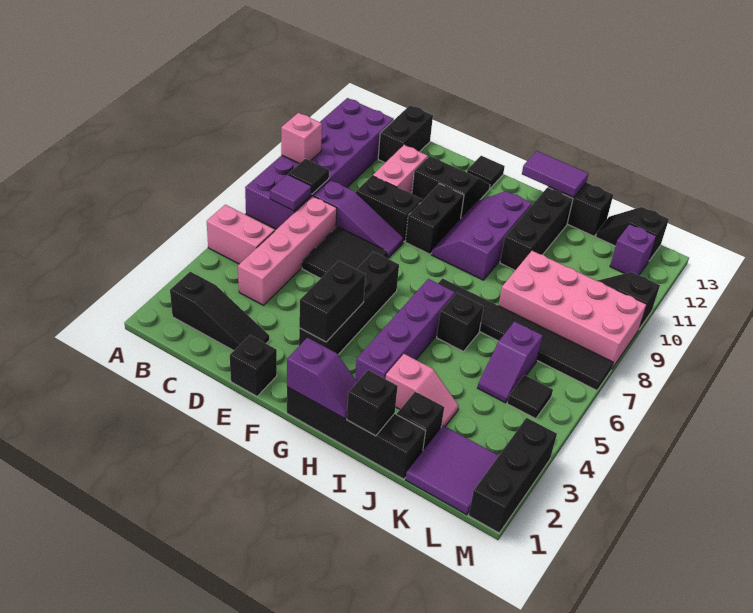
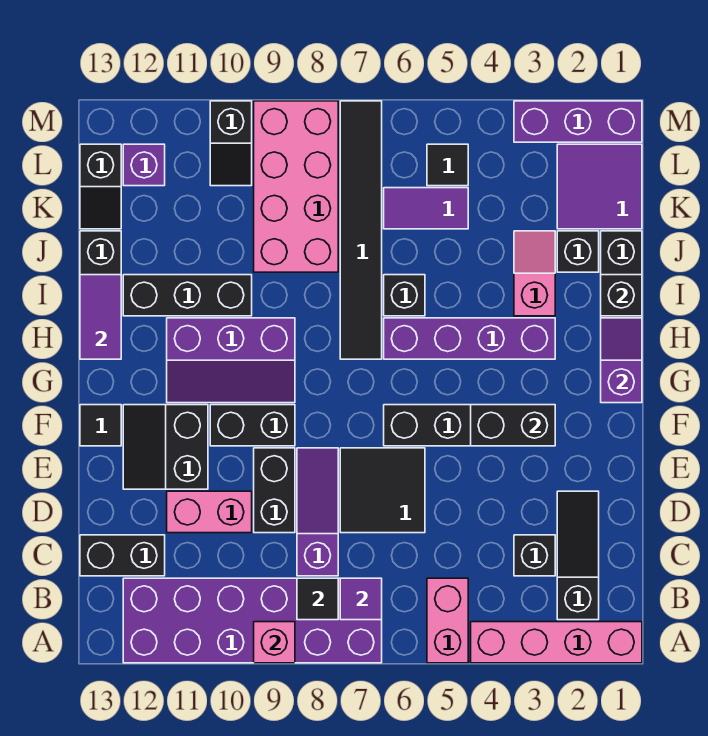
pink brick C4:C7 level 1 -> pink brick A1:A4 level 1
black brick E1 level 1 -> black brick C3 level 1
purple slope K5:K6 level 1 top 6 -> purple tile K5:K6 level 1
black brick M1:M3 level 1 -> purple brick M1:M3 level 1

